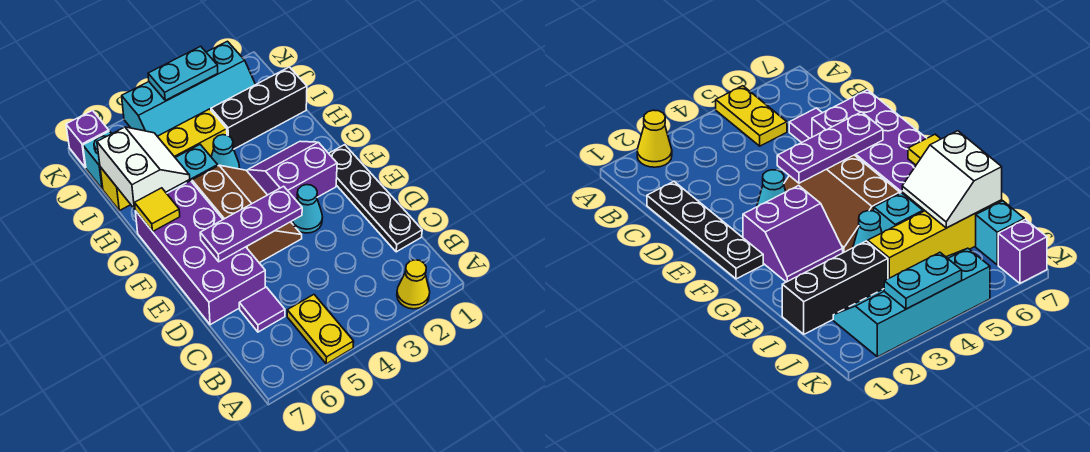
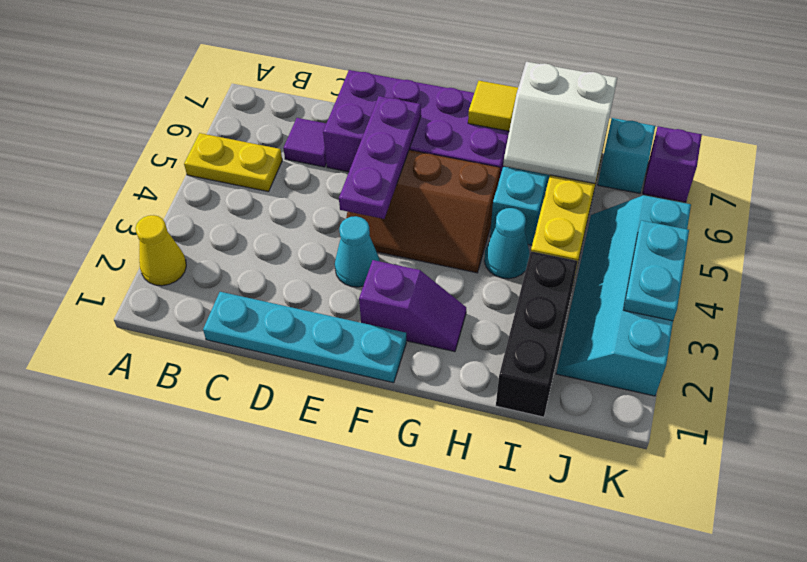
black plate C1:F1 level 1 -> cyan plate C1:F1 level 1
purple slope F2:G3 level 1 top F -> purple slope F2:G2 level 1 top F

